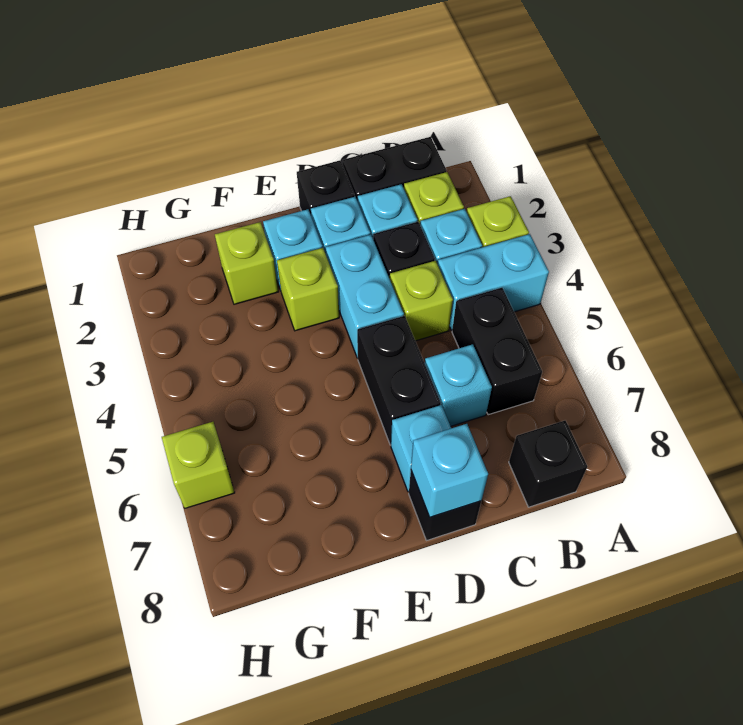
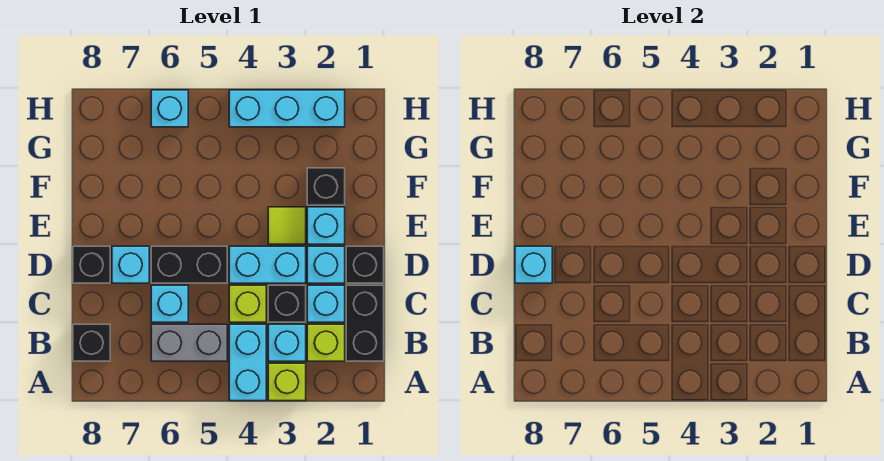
black brick B5:B6 level 1 -> grey brick B5:B6 level 1
lime brick E3 level 1 -> lime tile E3 level 1
lime brick F2 level 1 -> black brick F2 level 1
none -> cyan brick H2:H4 level 1
lime brick H6 level 1 -> cyan brick H6 level 1

